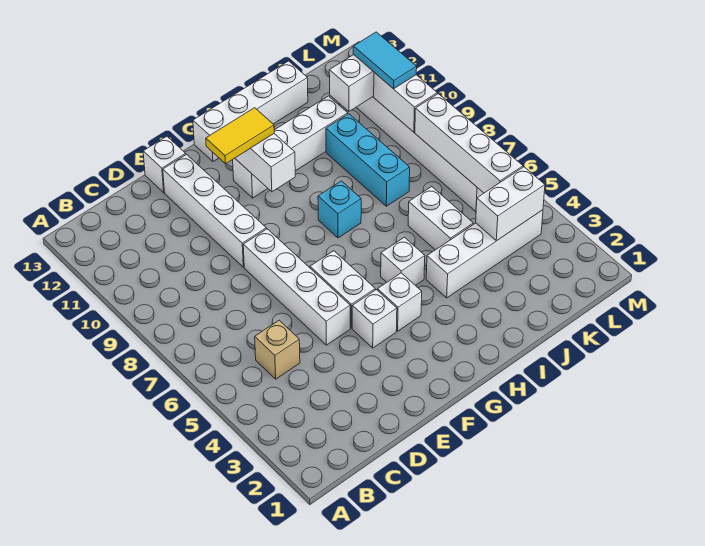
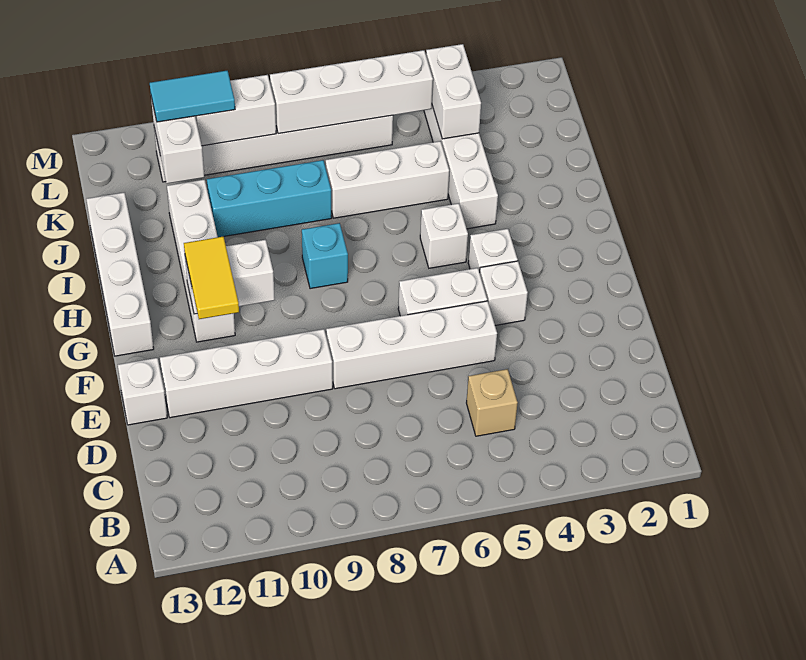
white brick J5:J6 level 1 -> white brick J5:J7 level 1

